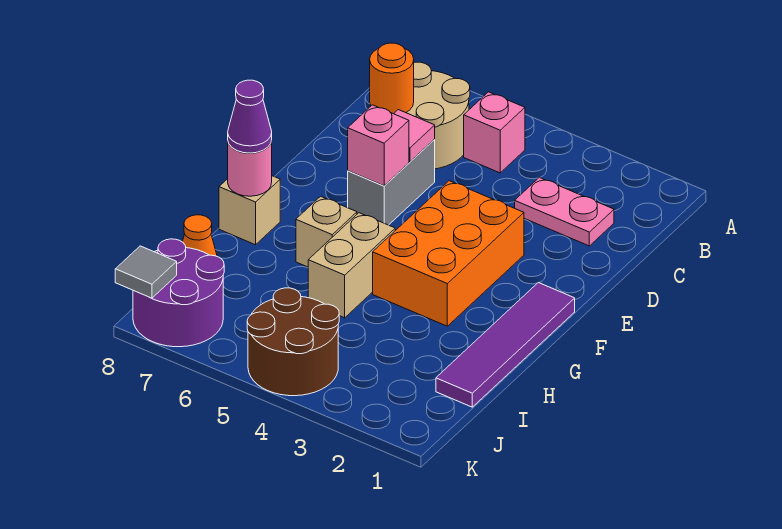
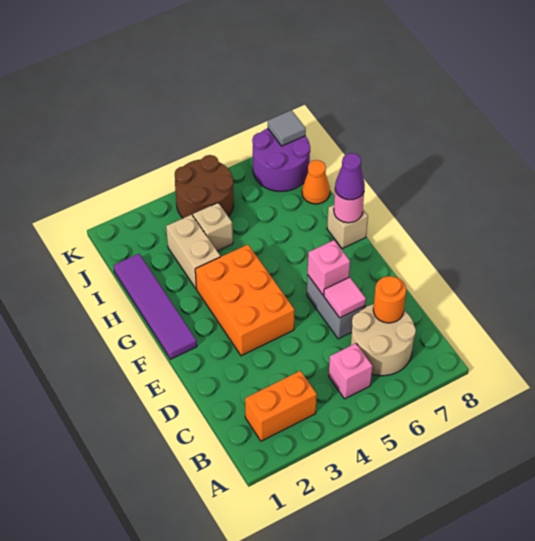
none -> orange brick B2:B3 level 1
pink plate C2:C3 level 1 -> none
tan brick G5:H5 level 1 -> tan brick H3:I3 level 1
tan brick G6 level 1 -> tan brick I4 level 1

